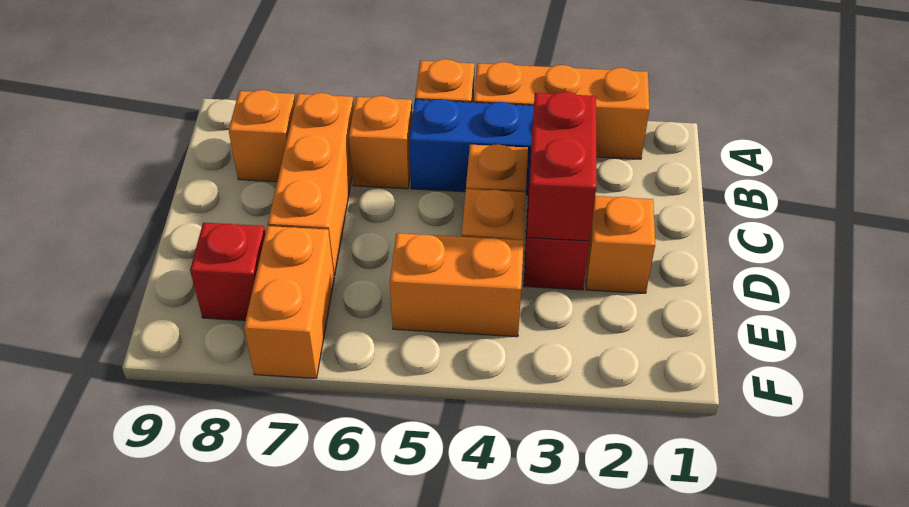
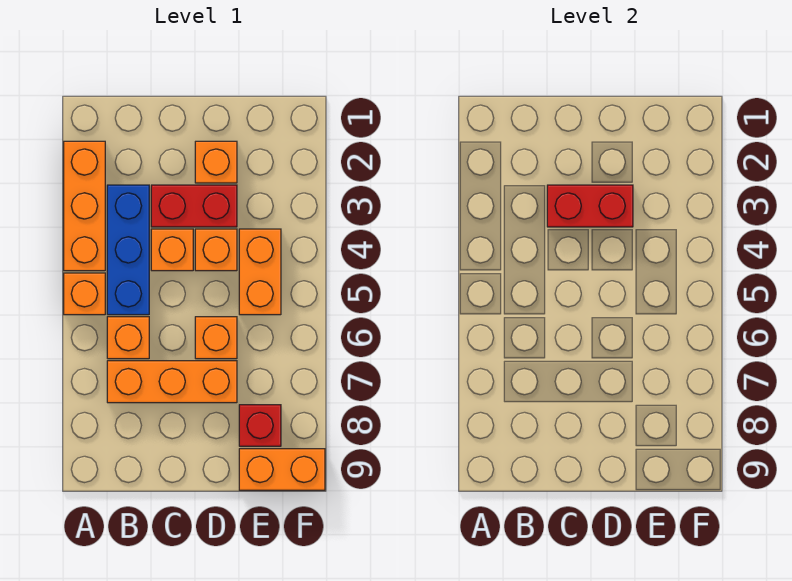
orange brick B8 level 1 -> orange brick D6 level 1
orange brick E7:F7 level 1 -> orange brick E9:F9 level 1

